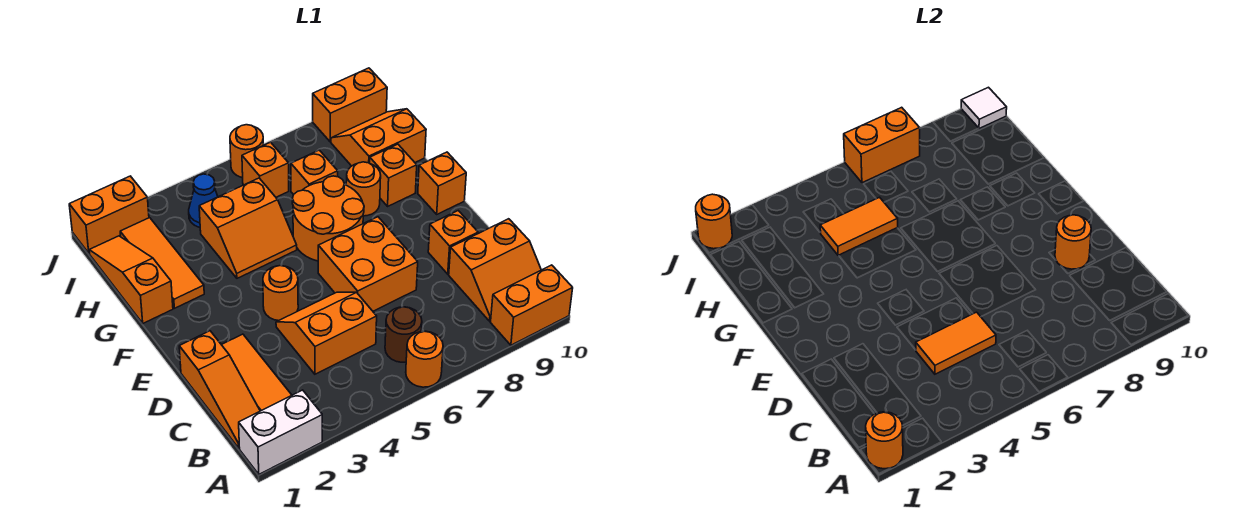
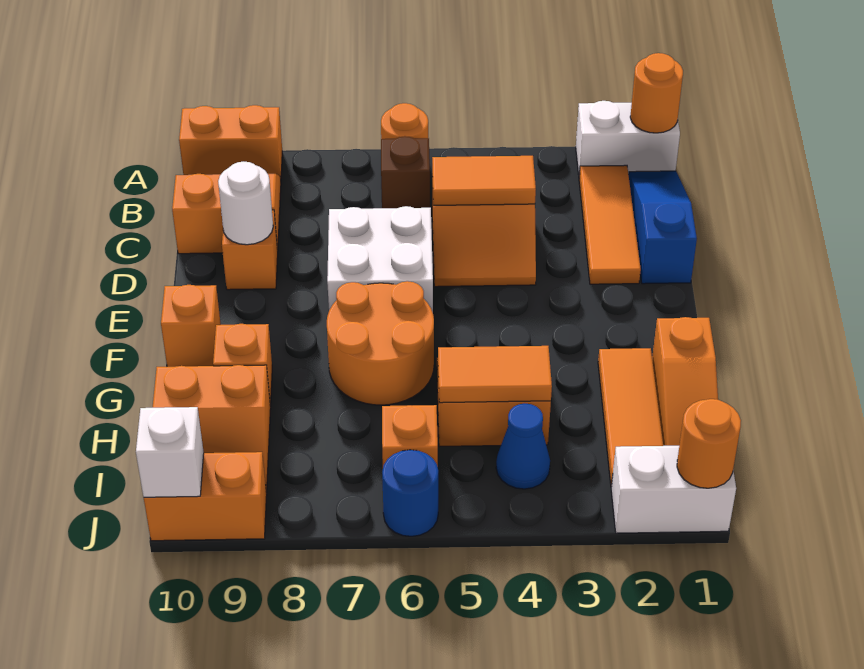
orange slope B1:D1 level 1 top D -> blue slope B1:D1 level 1 top D
brown round brick B6 level 1 -> brown brick B6 level 1
orange brick D6:E7 level 1 -> white brick D6:E7 level 1
orange round brick D9 level 2 -> white round brick D9 level 2
orange round brick E4 level 1 -> none
orange round brick G8 level 1 -> none
orange brick H7 level 1 -> none
orange brick J1:J2 level 1 -> white brick J1:J2 level 1
orange round brick J6 level 1 -> blue round brick J6 level 1
orange brick J6:J7 level 2 -> none
white tile J10 level 2 -> white brick J10 level 2

